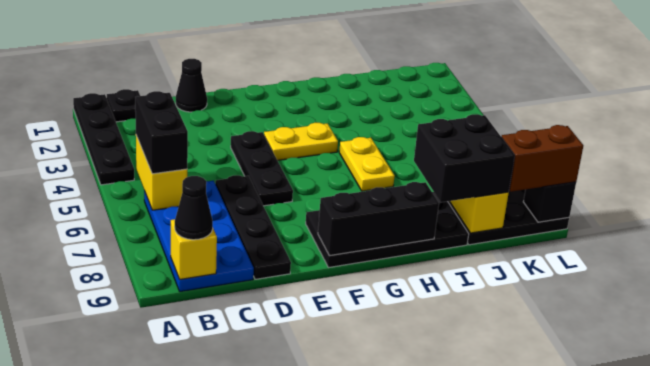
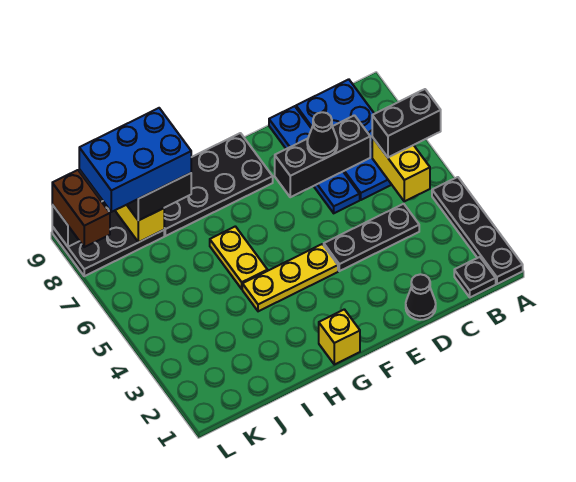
black brick B5:B6 level 3 -> black brick A6:B6 level 3
yellow brick B9 level 2 -> yellow brick G1 level 1
black cone B9 level 3 -> black cone D7 level 3
black plate D6:D9 level 1 -> blue plate D6:D9 level 1
black plate E4:E6 level 1 -> black plate C4:E4 level 1
yellow plate F4:G4 level 1 -> yellow plate F4:H4 level 1
black brick F9:H9 level 2 -> black brick C7:E7 level 2
none -> blue brick I8:K9 level 4
brown brick K9:L9 level 3 -> brown brick L8:L9 level 3

